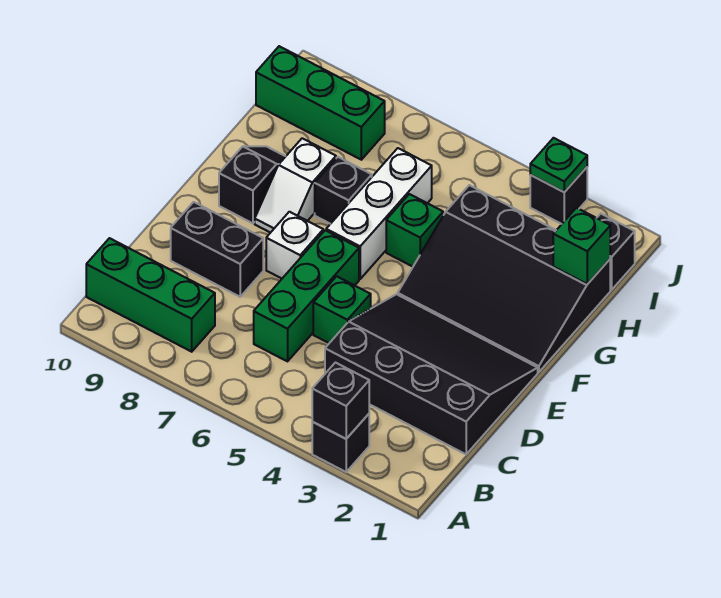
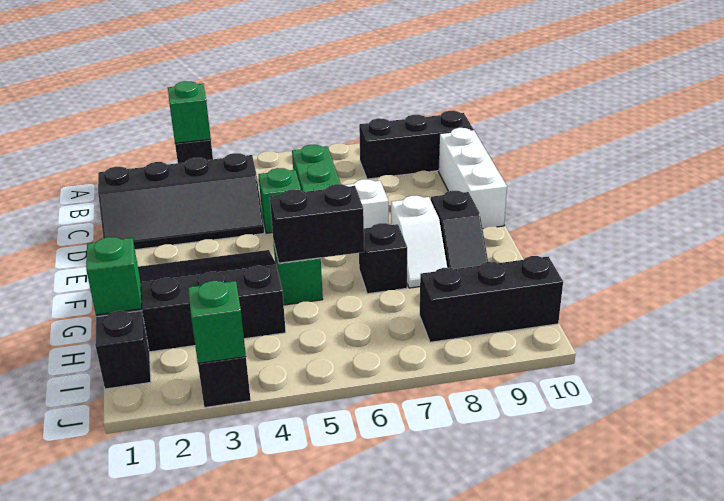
black brick A3 level 2 -> green brick A3 level 2
green brick B8:B10 level 1 -> black brick B8:B10 level 1
black slope C1:E4 level 1 top C -> black slope C1:D4 level 1 top C
black brick D8:D9 level 1 -> black brick G5:G6 level 2
white brick F6:H6 level 1 -> white brick C10:E10 level 1
white slope F8:G8 level 1 top G -> white slope F8:G8 level 1 top F
green brick I8:I10 level 1 -> black brick I8:I10 level 1
green plate J3 level 2 -> green brick J3 level 2

